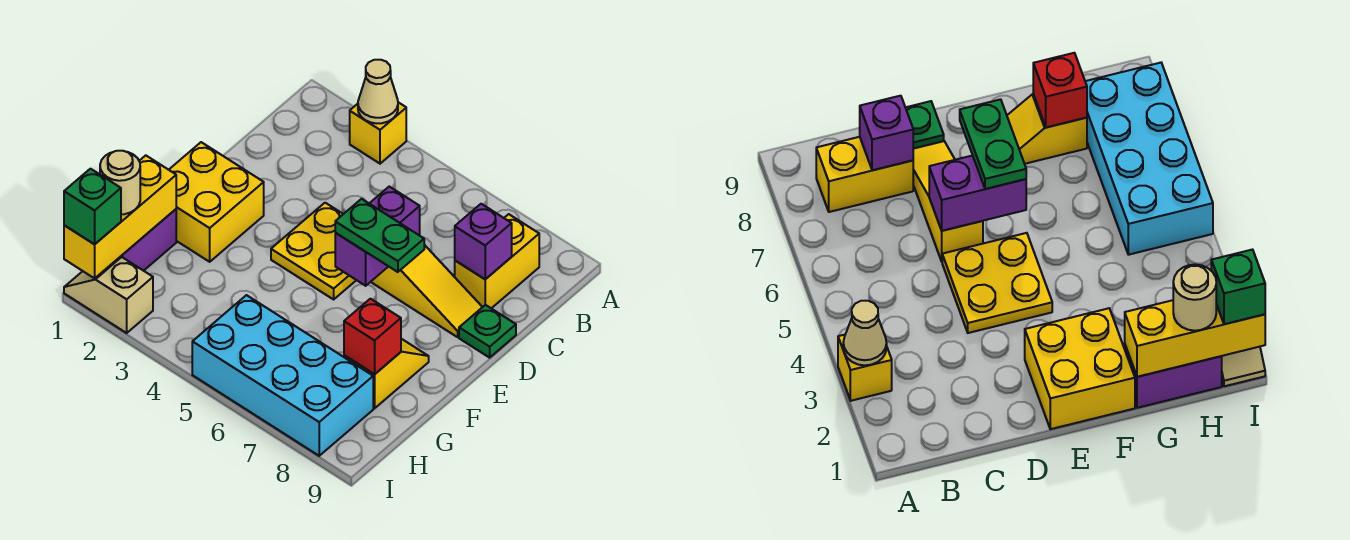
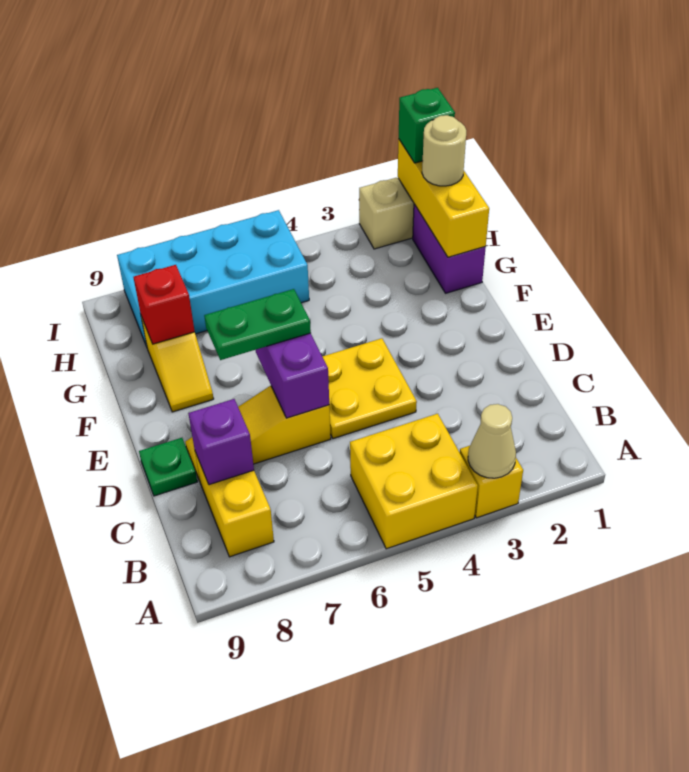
yellow brick E1:F2 level 1 -> yellow brick A4:B5 level 1

